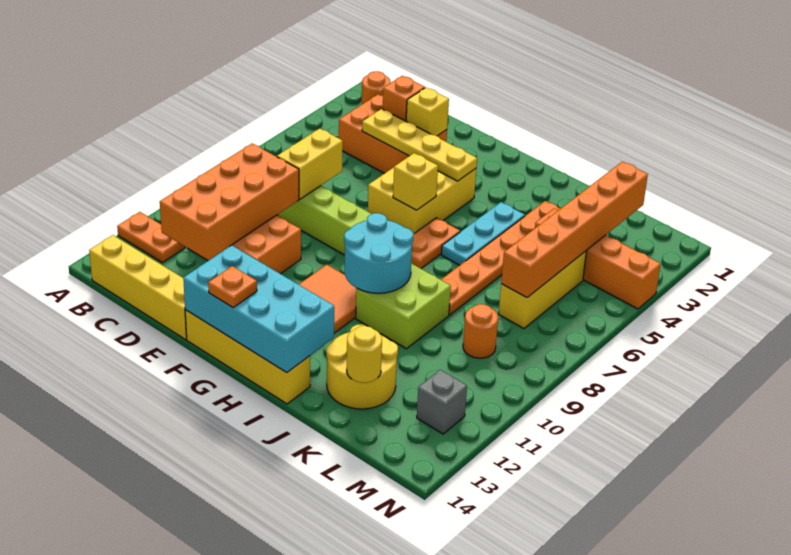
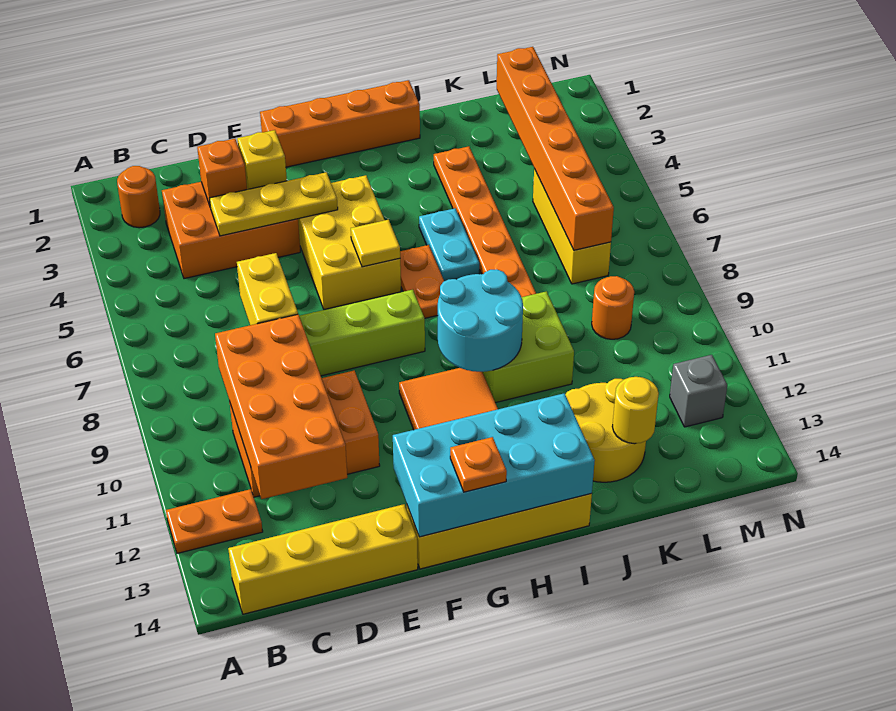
yellow plate D4:G4 level 2 -> yellow plate D4:F4 level 2
yellow brick G6 level 2 -> yellow tile G6 level 2
cyan plate I4:I6 level 1 -> cyan plate I5:I6 level 1
orange brick K4:N4 level 1 -> orange brick F1:I1 level 1

